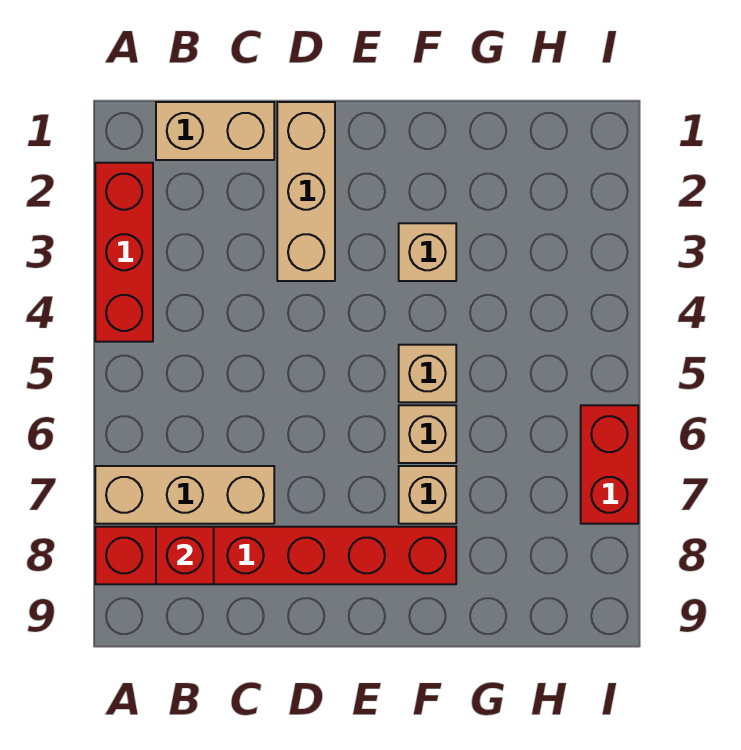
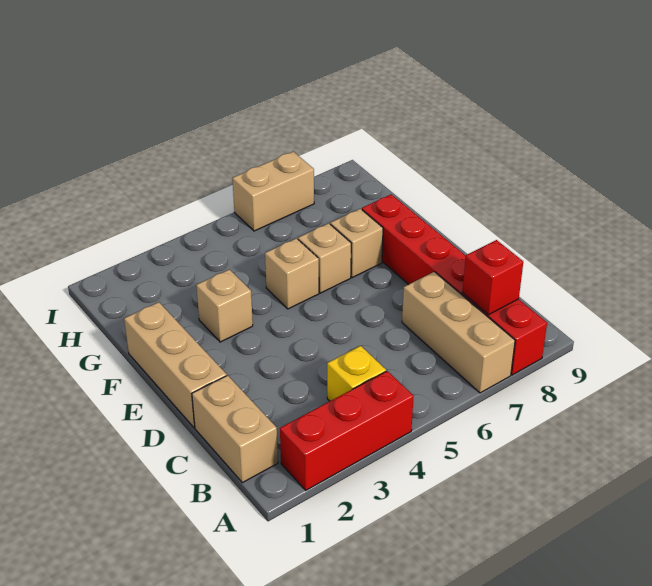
none -> yellow brick B4 level 1
tan brick D1:D3 level 1 -> tan brick D1:F1 level 1
red brick I6:I7 level 1 -> tan brick I6:I7 level 1

